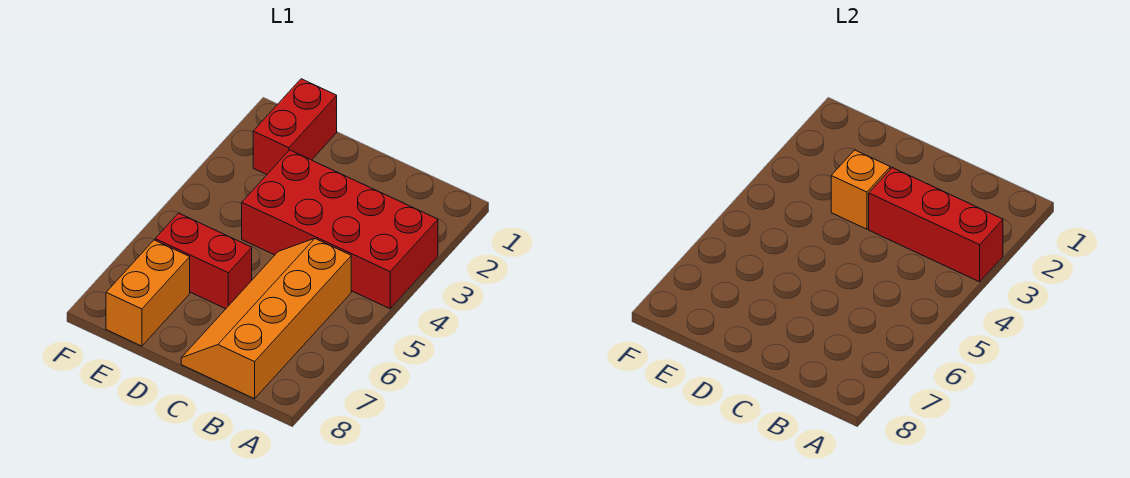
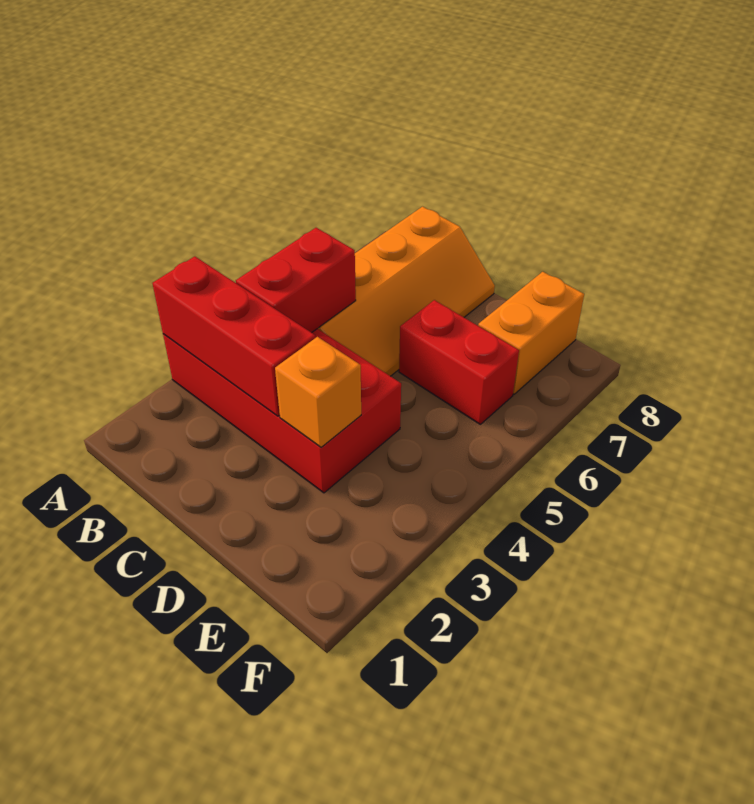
red brick E1:E2 level 1 -> red brick B4:B5 level 2

